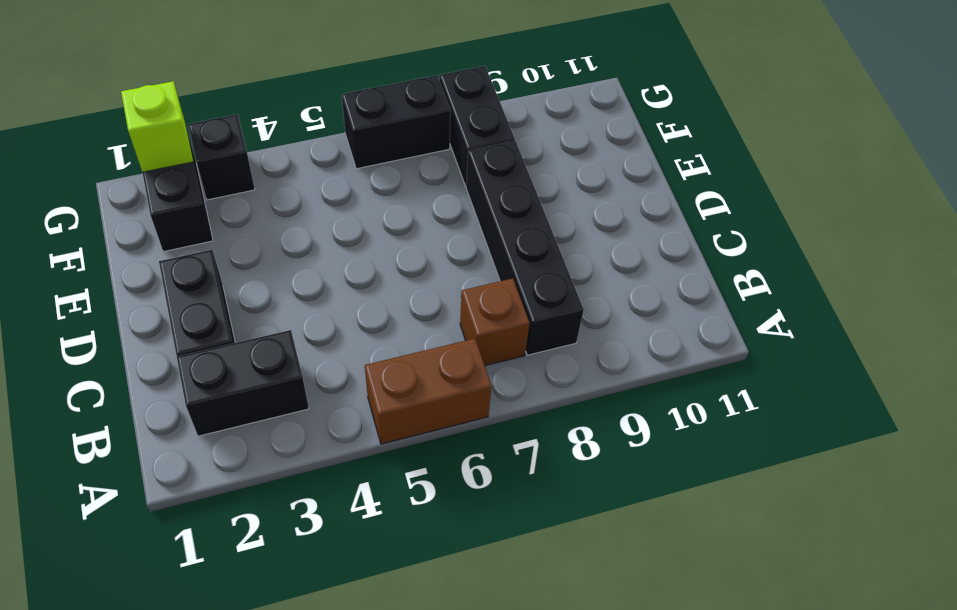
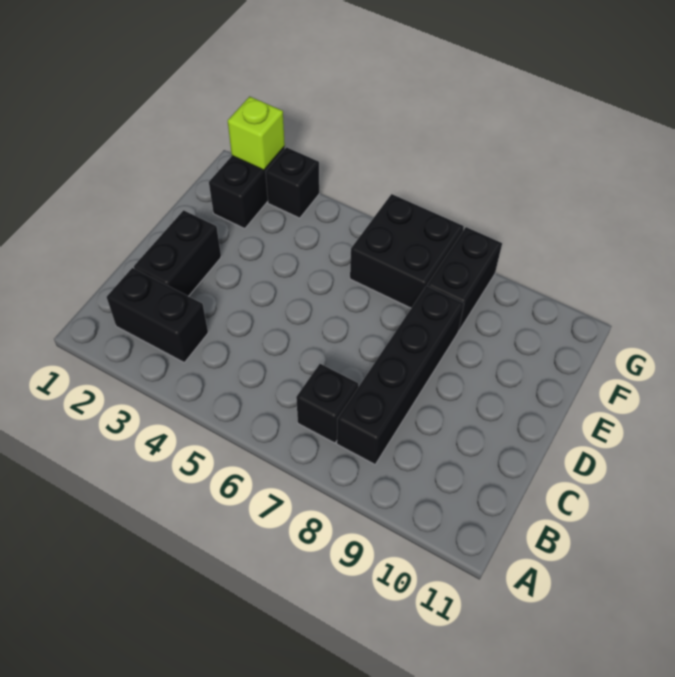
brown brick A5:A6 level 1 -> none
brown brick B7 level 1 -> black brick B7 level 1
black brick G6:G7 level 1 -> black brick F6:G7 level 1

